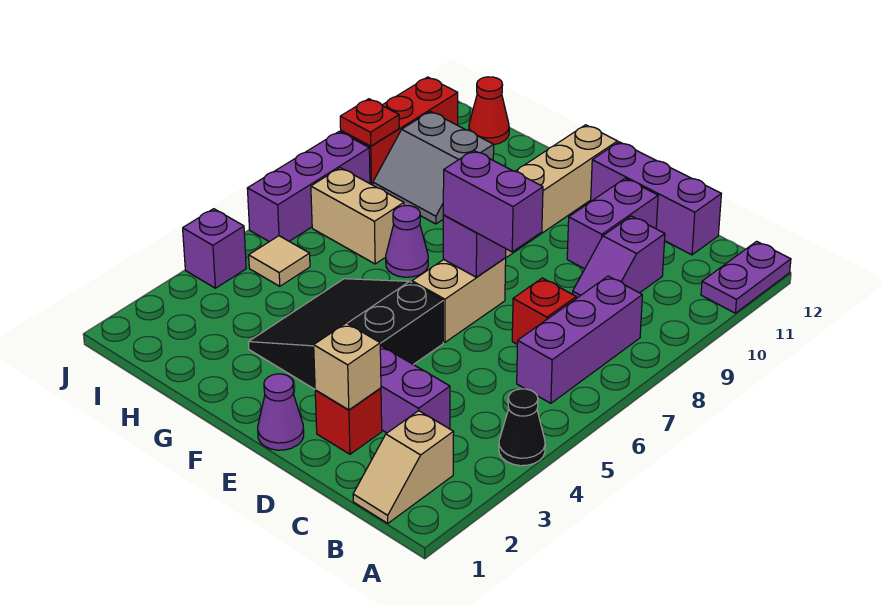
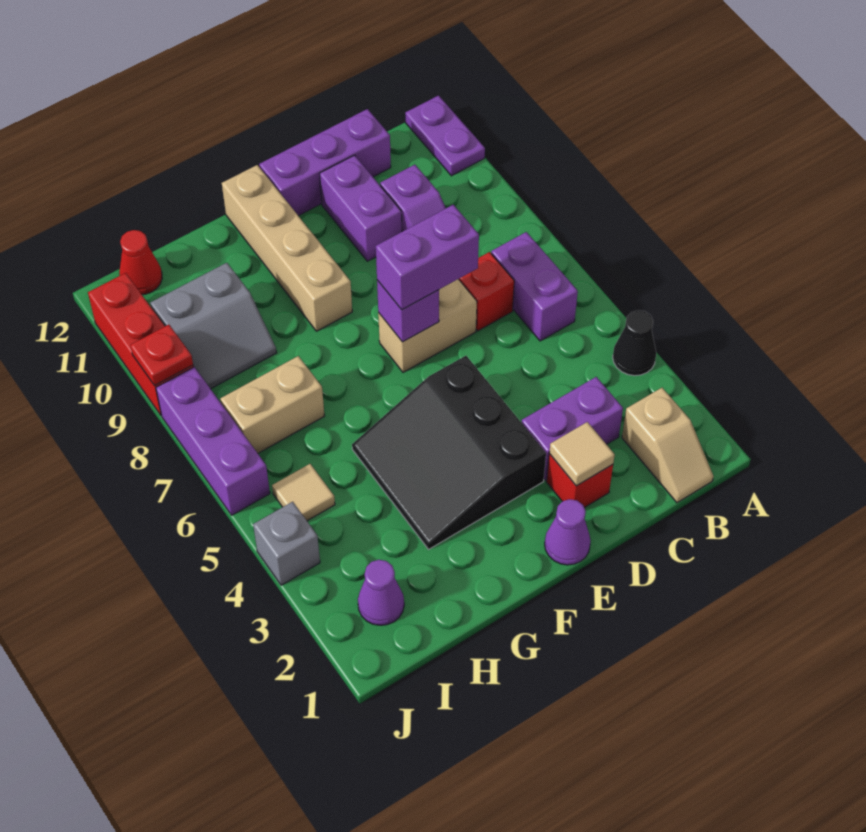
purple brick B6:B8 level 1 -> purple brick B6:B7 level 1
tan brick D2 level 2 -> tan tile D2 level 2
tan brick E6:E7 level 1 -> tan brick D7:E7 level 1
purple cone G7 level 1 -> purple cone I2 level 1
purple brick J4 level 1 -> grey brick J4 level 1

